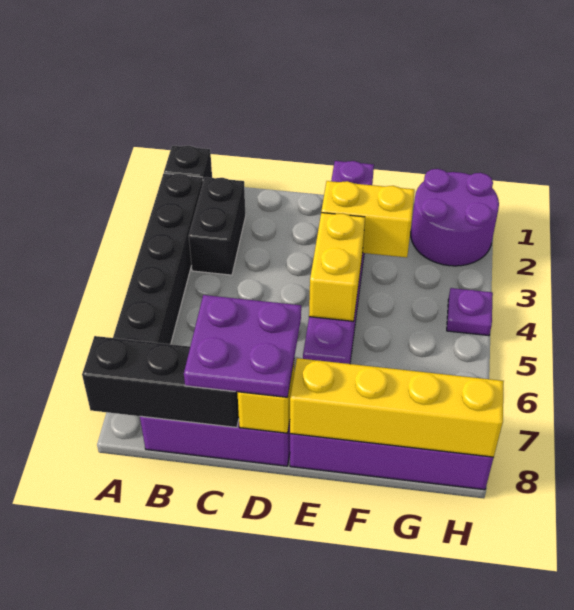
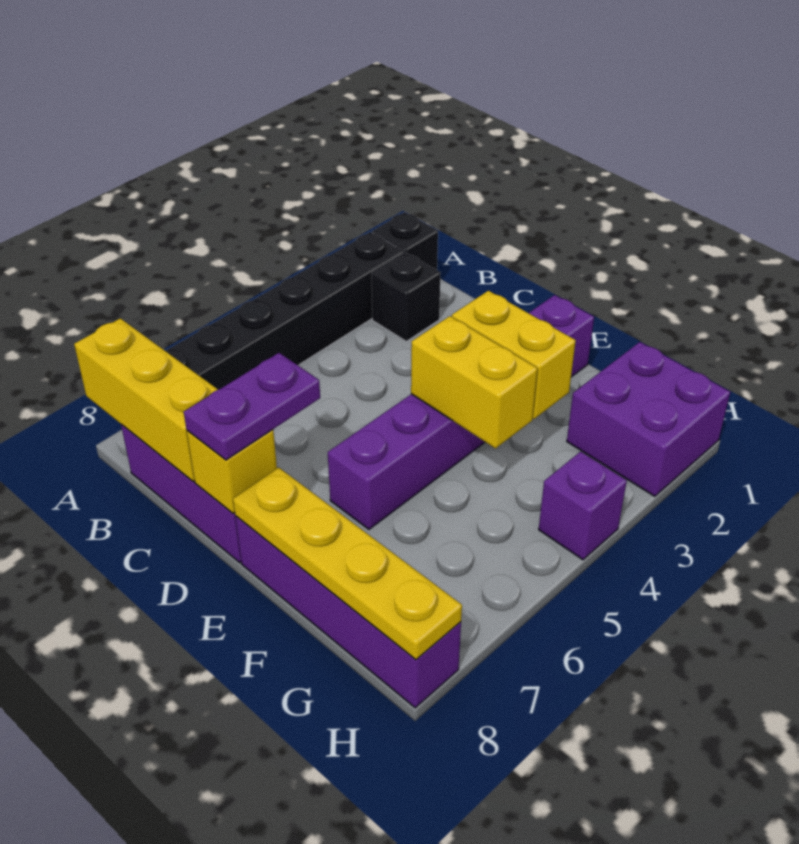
black brick A8:C8 level 2 -> yellow brick A8:C8 level 2
black brick B2:B3 level 1 -> black brick B2 level 1
purple plate C7:D8 level 3 -> purple plate D7:D8 level 3
yellow brick E4:E5 level 2 -> yellow brick E4:F4 level 2
yellow brick E8:H8 level 2 -> yellow plate E8:H8 level 2
purple round brick G1:H2 level 1 -> purple brick G1:H2 level 1
purple plate H4 level 1 -> purple brick H4 level 1

